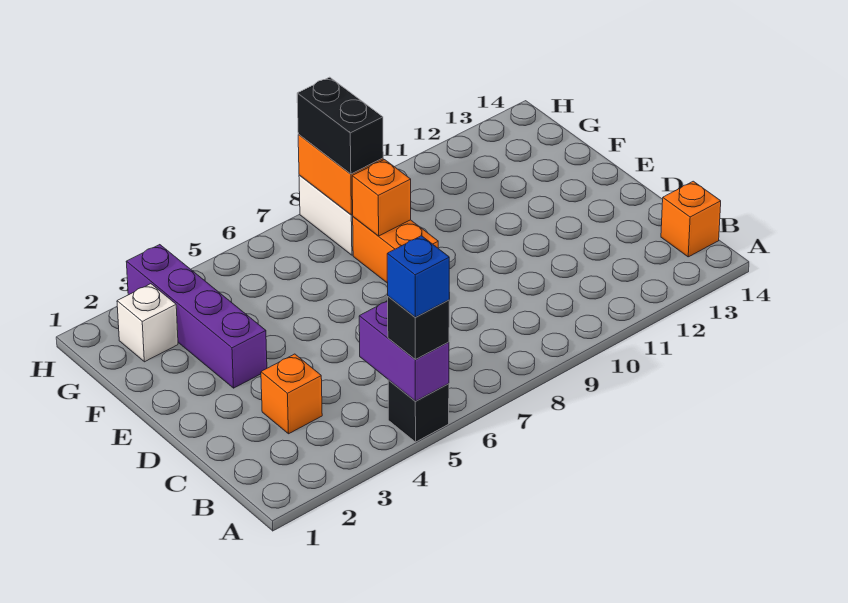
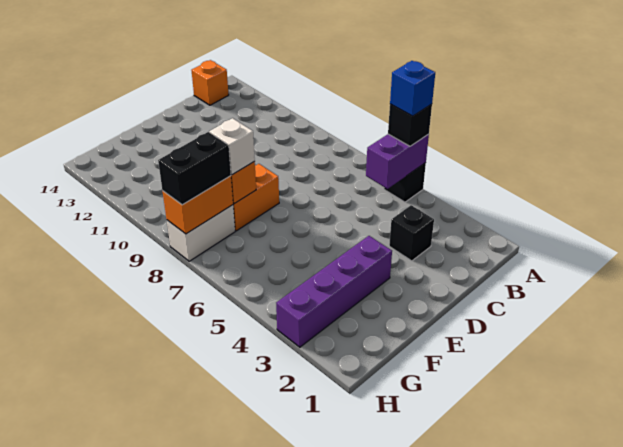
orange brick C3 level 1 -> black brick C3 level 1
white brick G2 level 1 -> white brick F8 level 3

